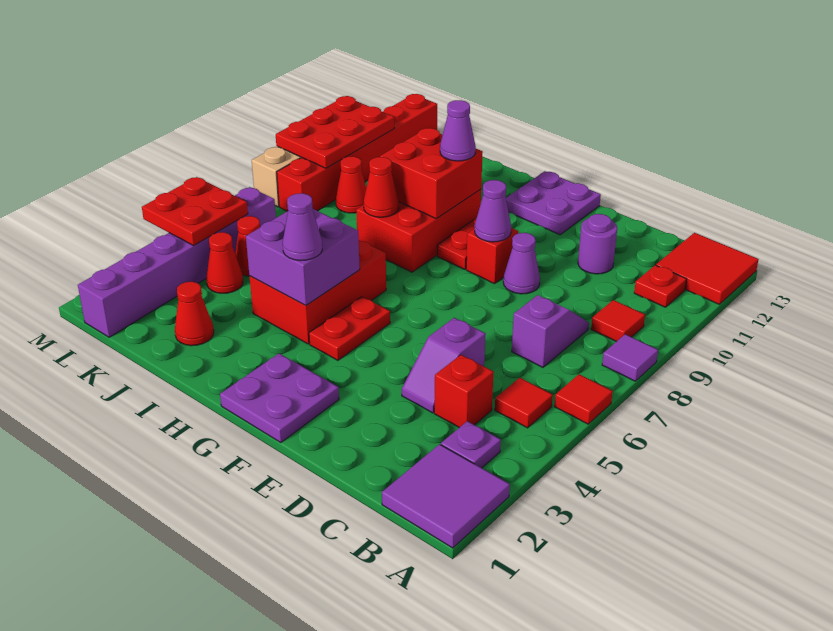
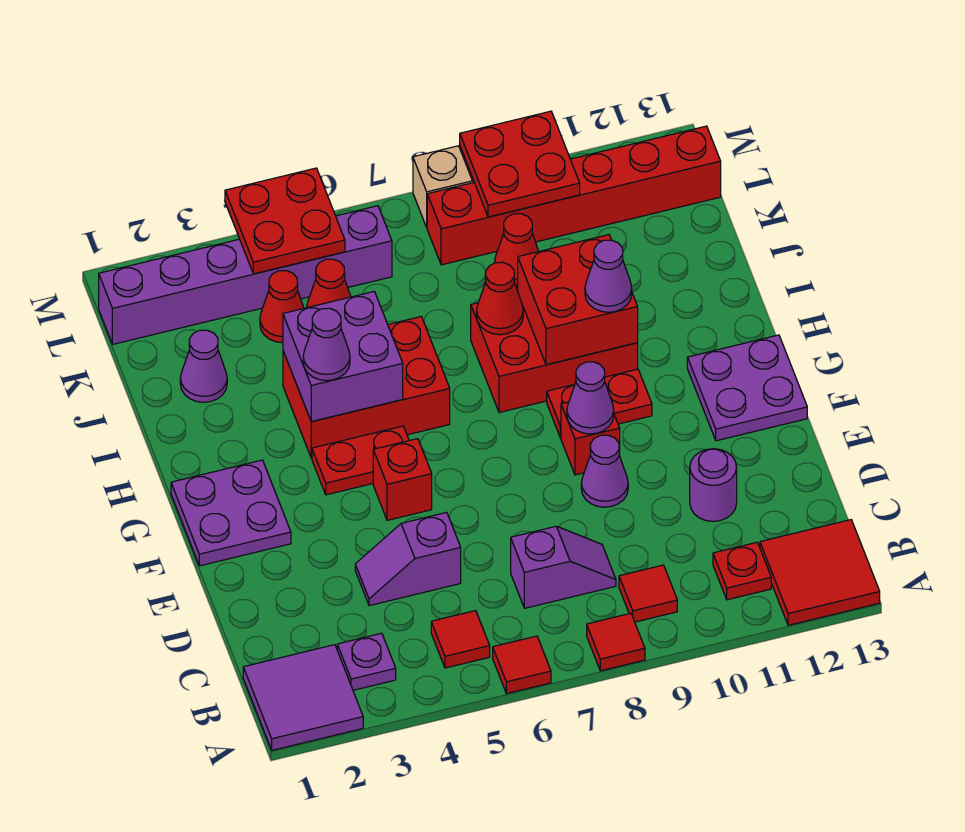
purple tile A8 level 1 -> red tile A8 level 1
red brick C4 level 1 -> red brick F5 level 1
red cone J2 level 1 -> purple cone J2 level 1
red plate L9:M11 level 2 -> red plate L9:M10 level 2

